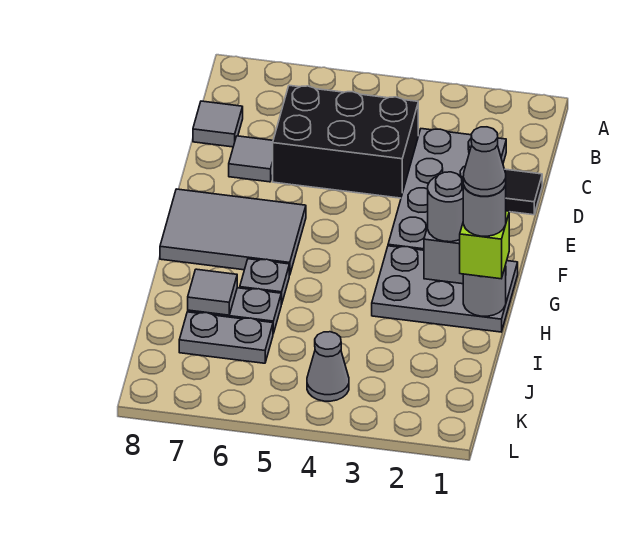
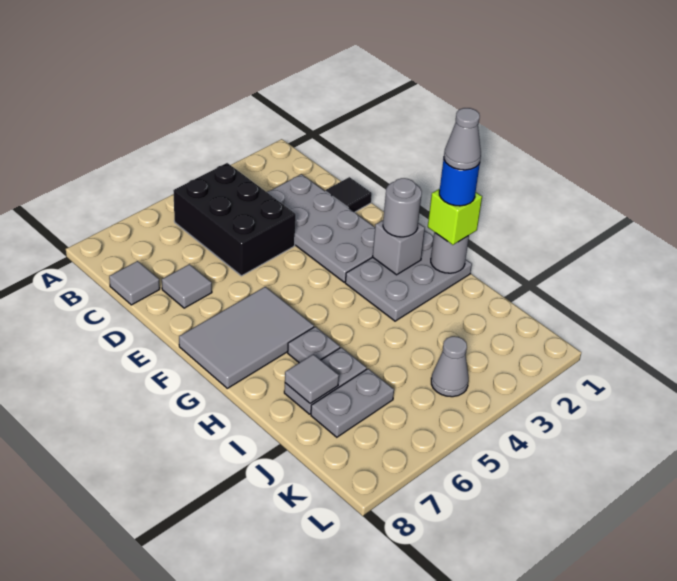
black brick C4:D6 level 1 -> black brick B4:D5 level 1
grey round brick H1 level 4 -> blue round brick H1 level 4

